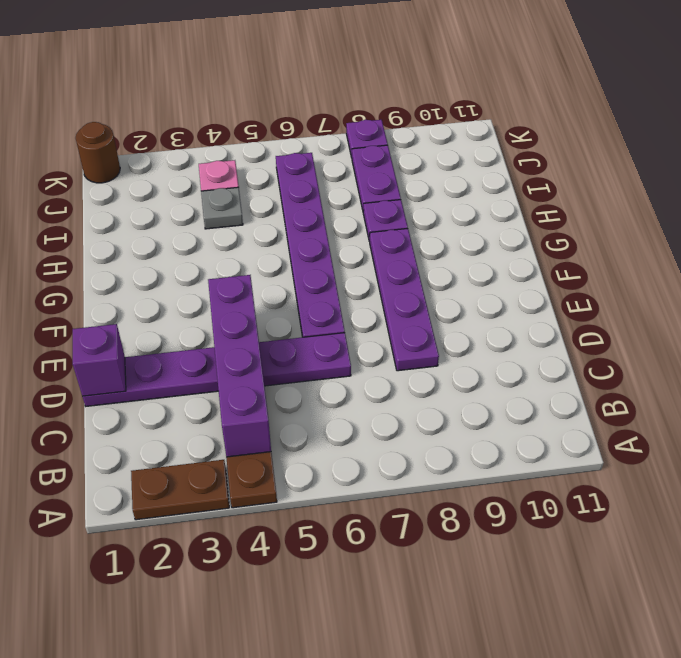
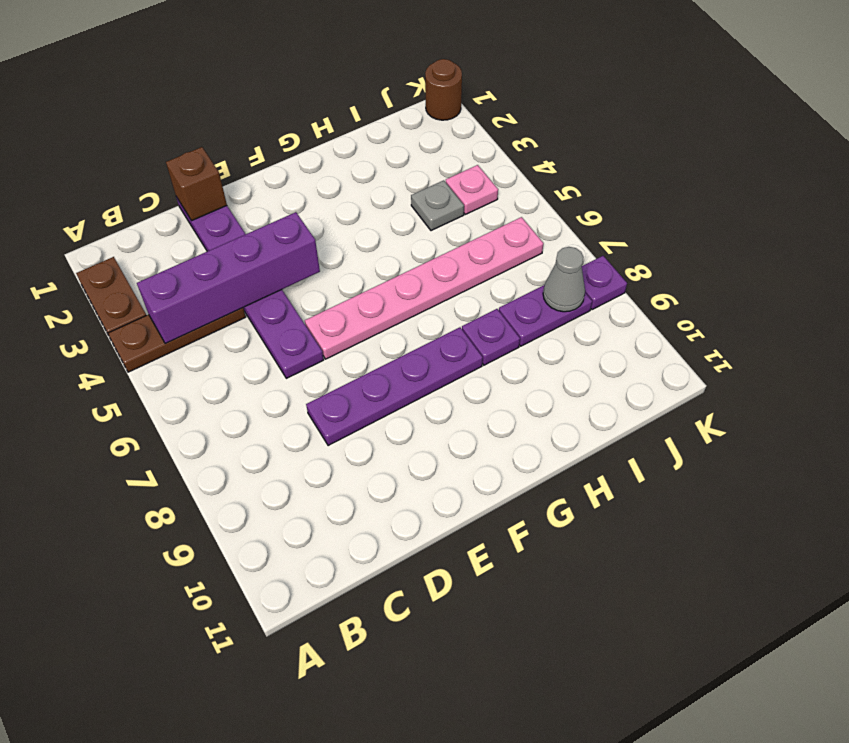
purple brick D1 level 2 -> brown brick D1 level 2
purple plate E6:J6 level 1 -> pink plate E6:J6 level 1
none -> grey cone J8 level 2

